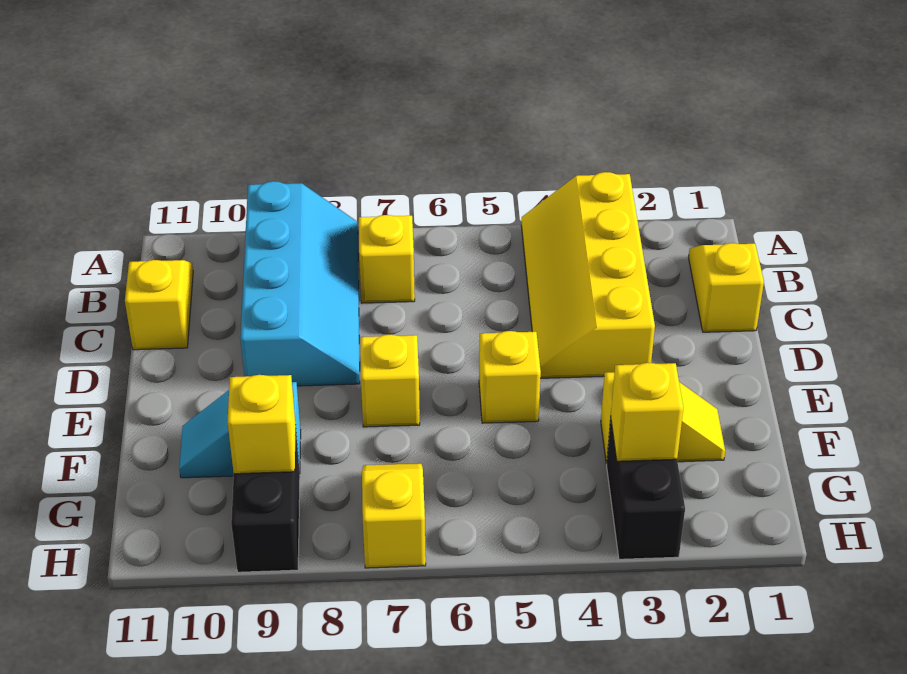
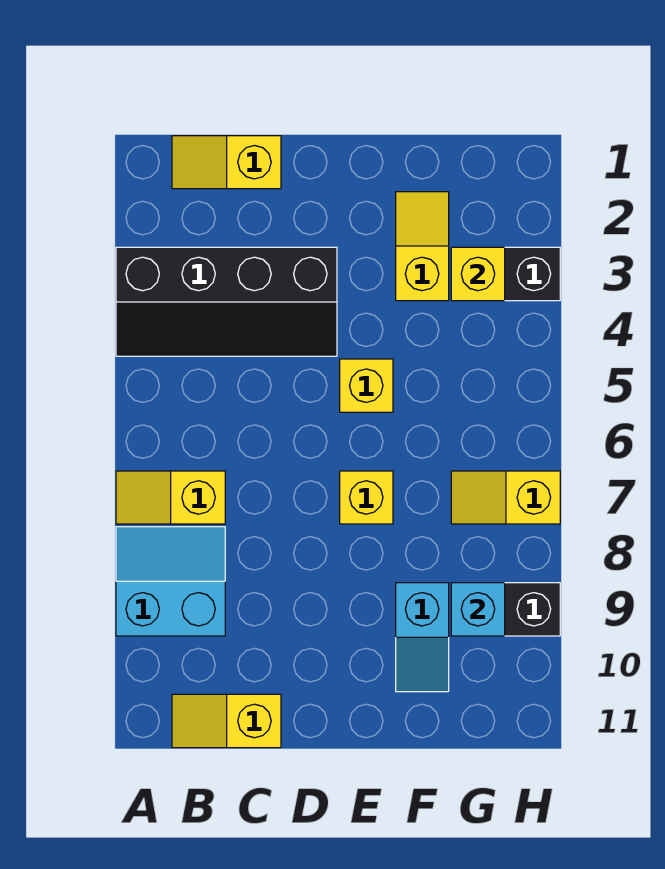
yellow slope A3:D4 level 1 top 3 -> black slope A3:D4 level 1 top 3
cyan slope A8:D9 level 1 top 9 -> cyan slope A8:B9 level 1 top 9
yellow brick G9 level 2 -> cyan brick G9 level 2

